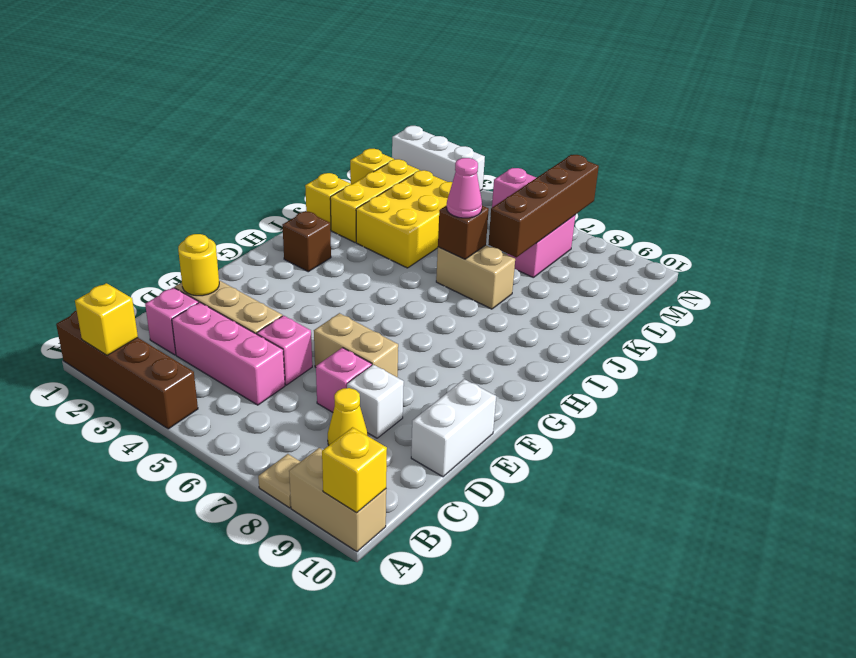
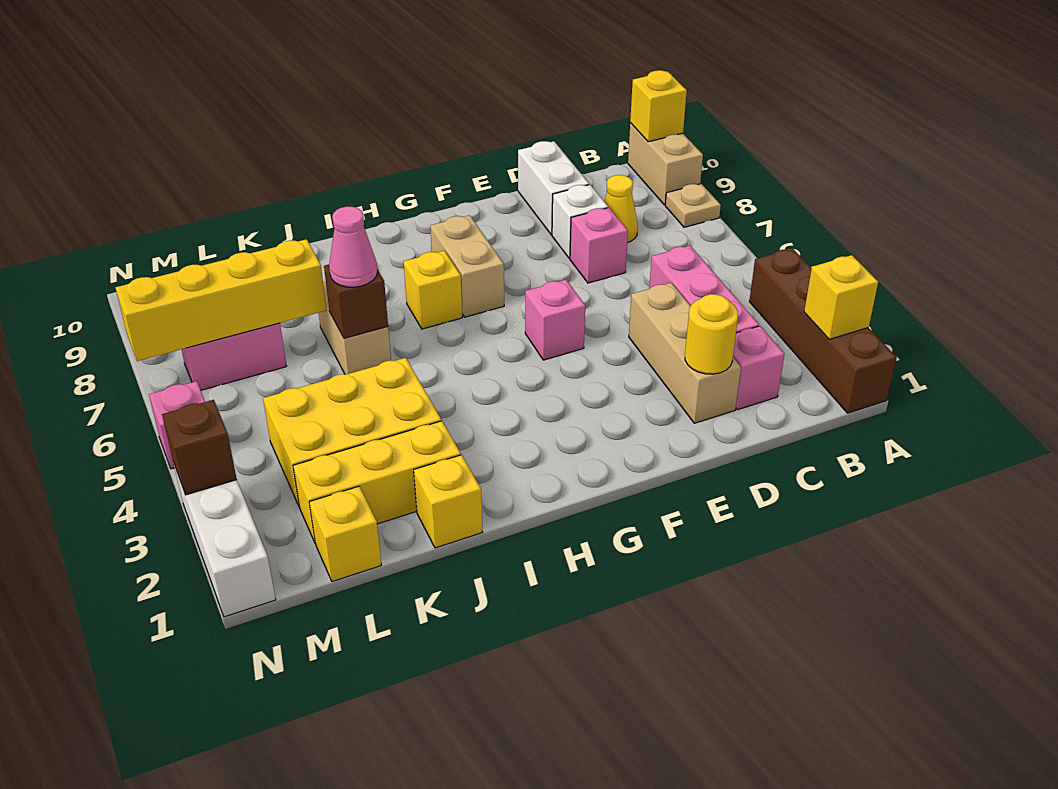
pink brick D5 level 1 -> pink brick F5 level 1
white brick D10:E10 level 1 -> white brick D9:D10 level 1
tan brick E6:E7 level 1 -> tan brick G7:G8 level 1
brown brick H2 level 1 -> brown brick N3 level 2
none -> yellow brick H7 level 1
brown brick K7:N7 level 2 -> yellow brick K7:N7 level 2

